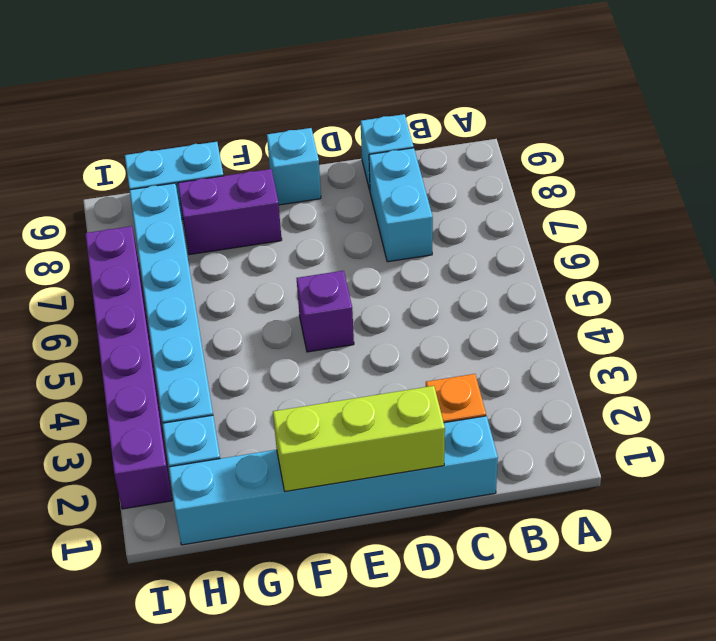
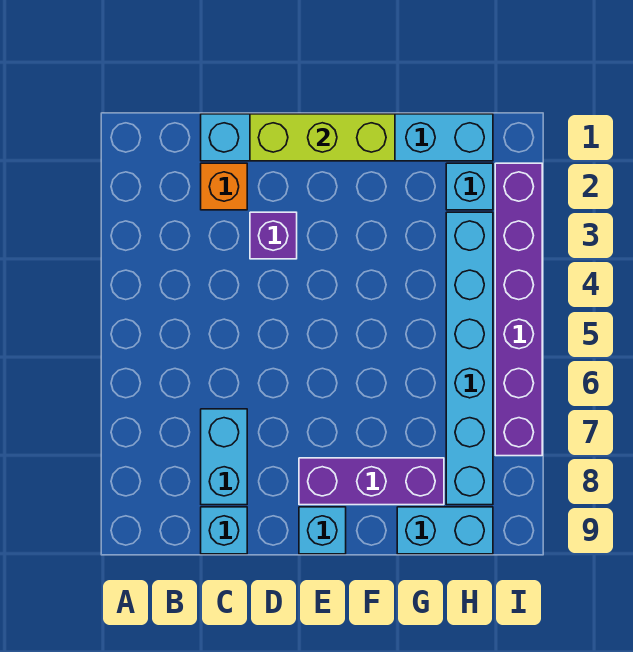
purple brick E5 level 1 -> purple brick D3 level 1
purple brick F8:G8 level 1 -> purple brick E8:G8 level 1

